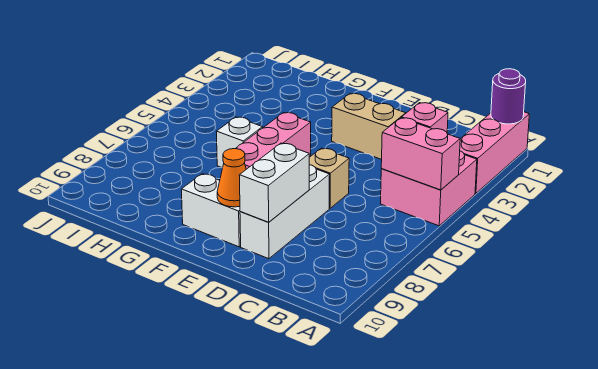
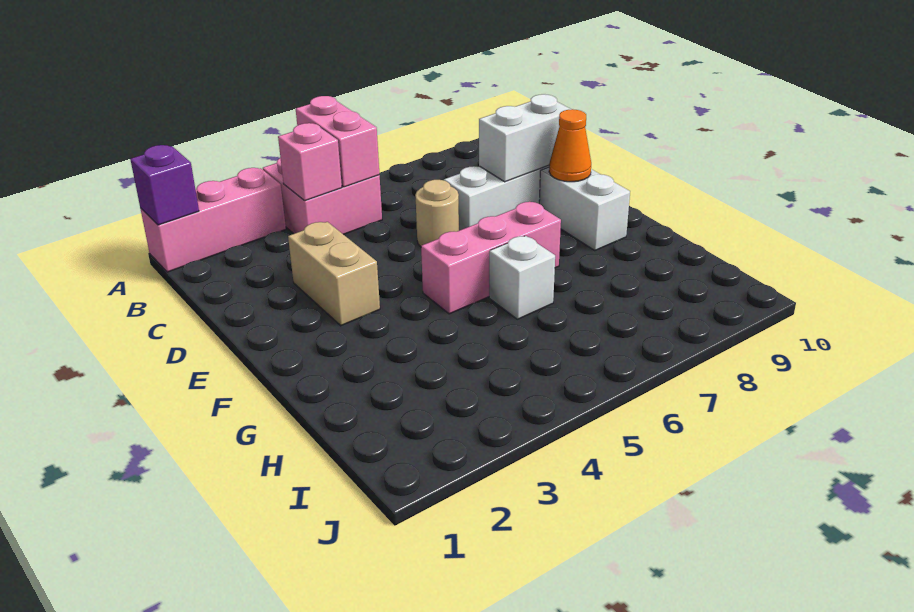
purple round brick A1 level 2 -> purple brick A1 level 2
tan brick D6 level 1 -> tan round brick D6 level 1

